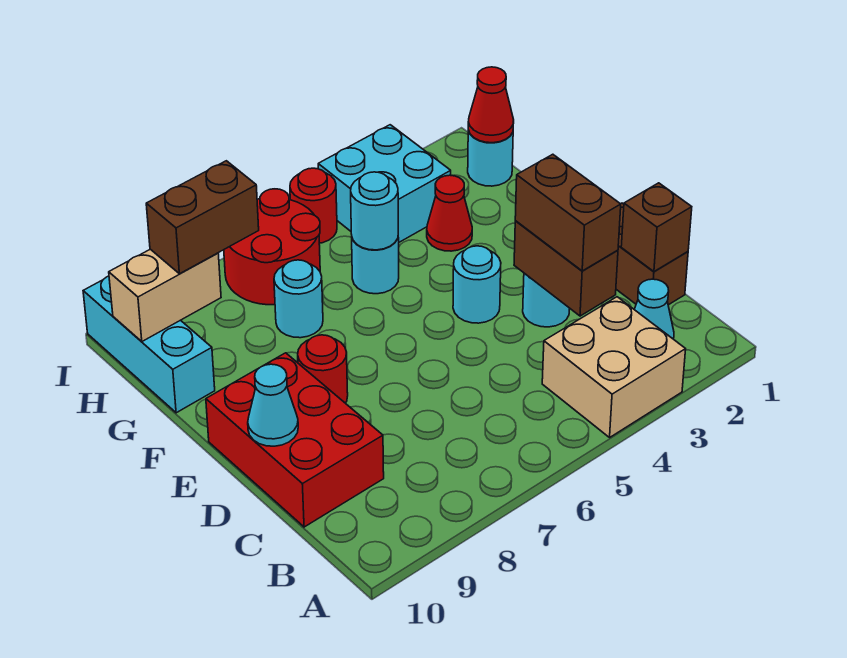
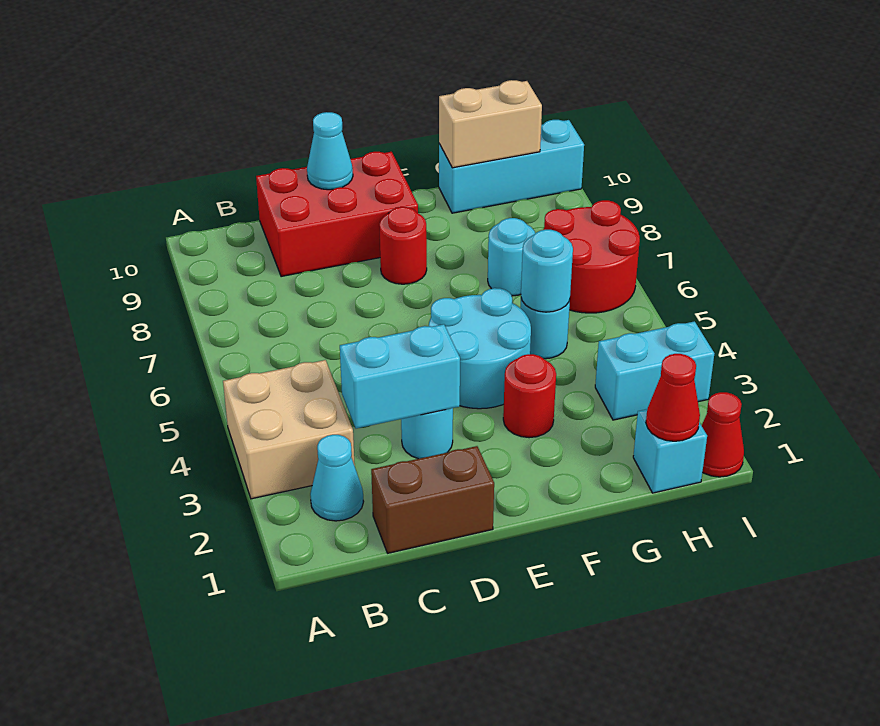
brown brick C1 level 2 -> none
brown brick C3:D3 level 2 -> cyan brick C3:D3 level 2
brown brick C3:D3 level 3 -> none
cyan round brick E4 level 1 -> cyan round brick E4:F5 level 1
red cone G3 level 1 -> red cone I1 level 1
cyan round brick H1 level 1 -> cyan brick H1 level 1
cyan brick H3:I4 level 1 -> cyan brick H3:I3 level 1
brown brick H8:H9 level 3 -> none
tan brick H9:H10 level 2 -> tan brick G10:H10 level 2
red round brick I5 level 1 -> red round brick F3 level 1

